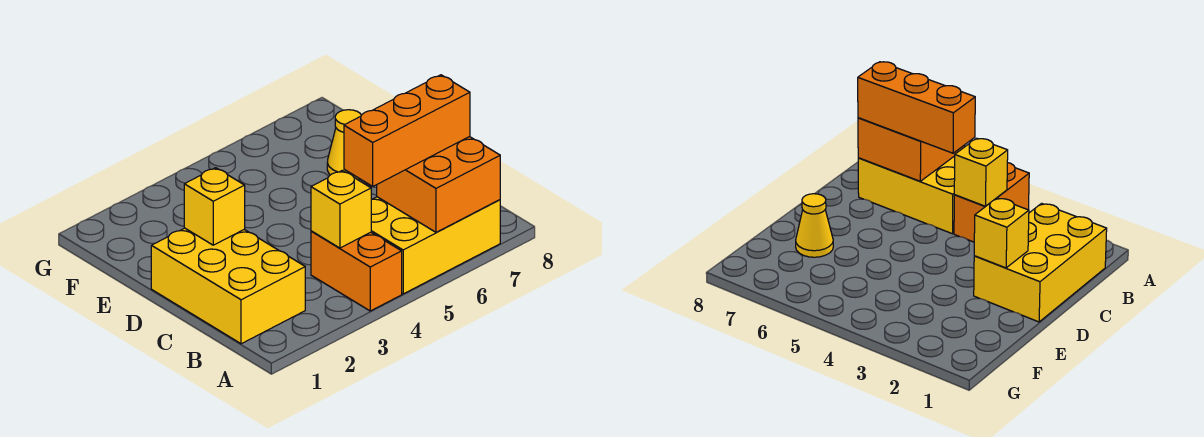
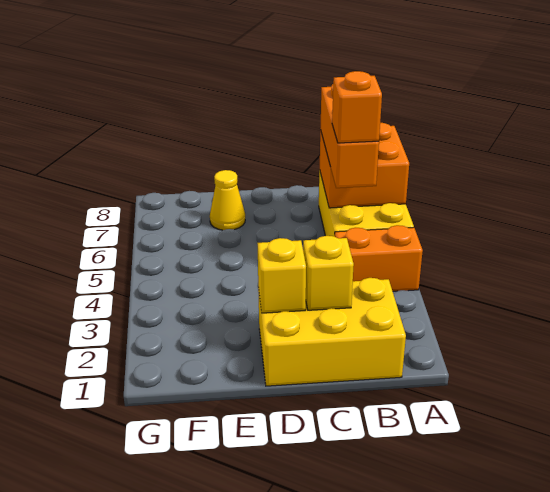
yellow brick B4 level 2 -> yellow brick C2 level 2
none -> orange brick B5 level 4

